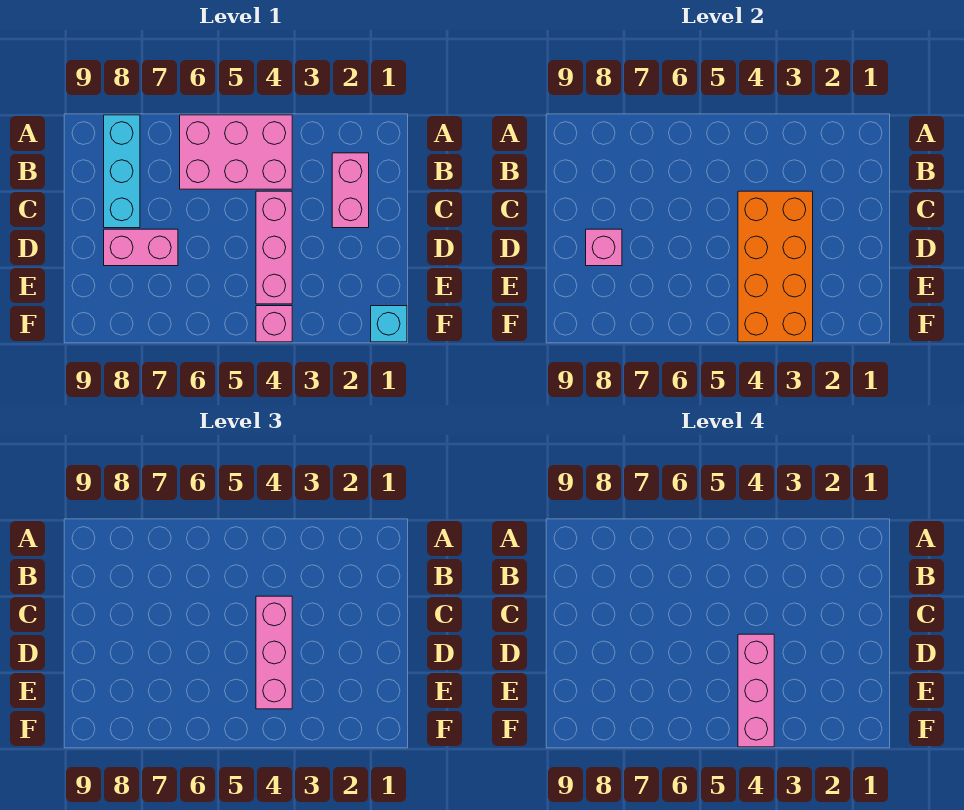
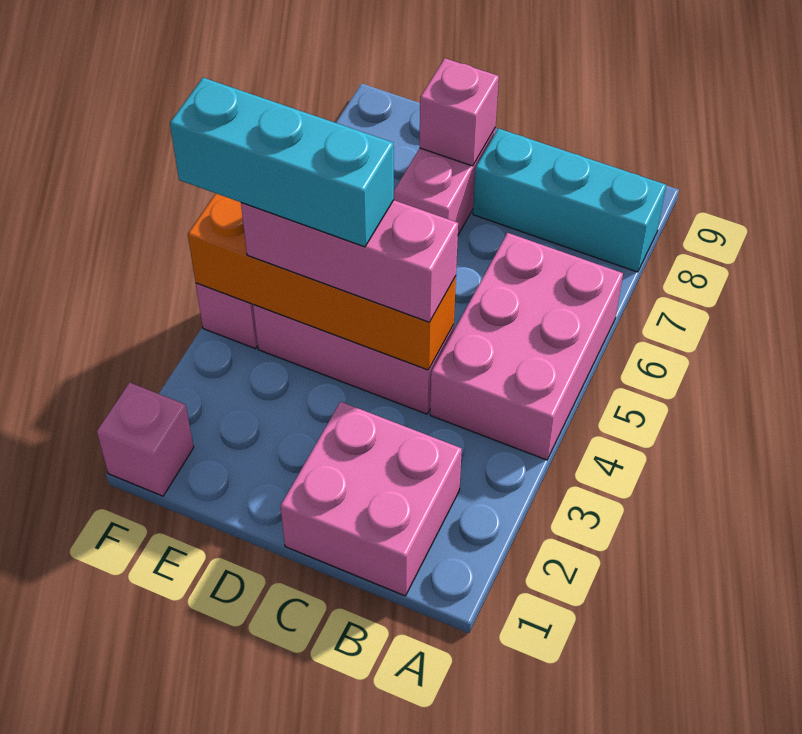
pink brick B2:C2 level 1 -> pink brick B1:C2 level 1
orange brick C3:F4 level 2 -> orange brick C4:F4 level 2
pink brick D4:F4 level 4 -> cyan brick D4:F4 level 4
cyan brick F1 level 1 -> pink brick F1 level 1

